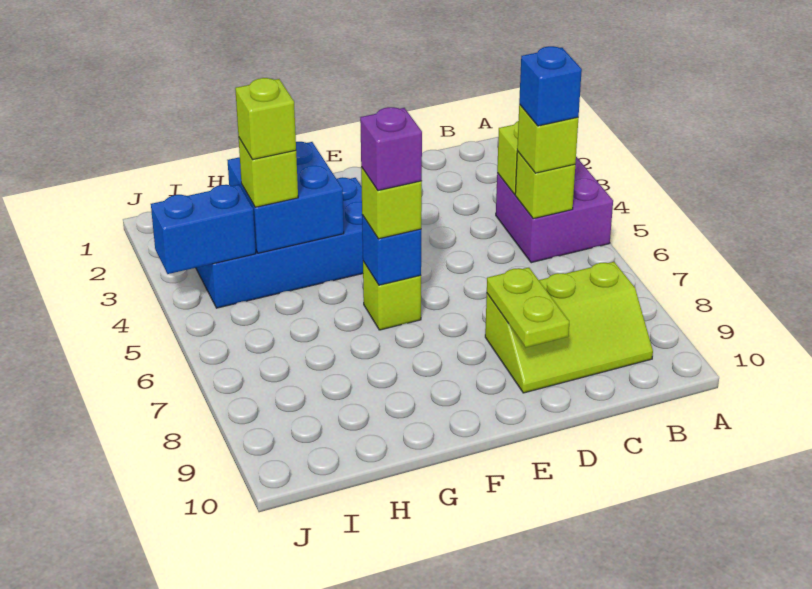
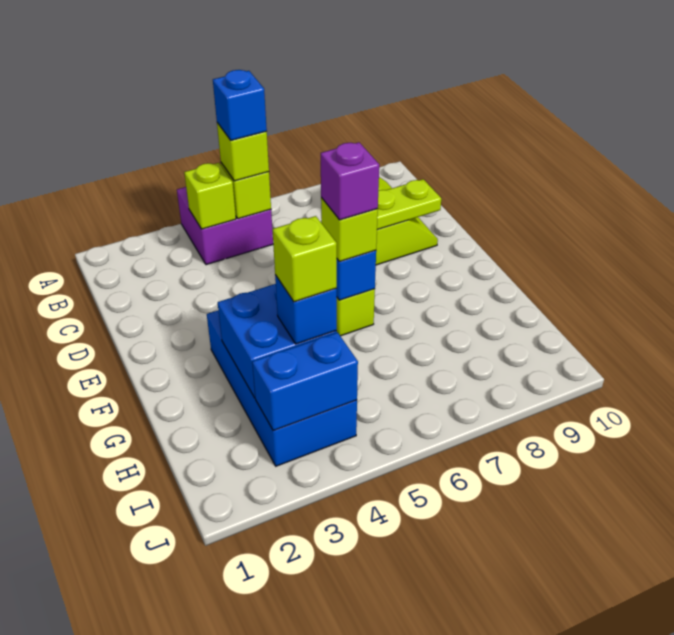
lime brick H4 level 3 -> blue brick H4 level 3
blue brick I4:J4 level 2 -> blue brick I3:I4 level 2

